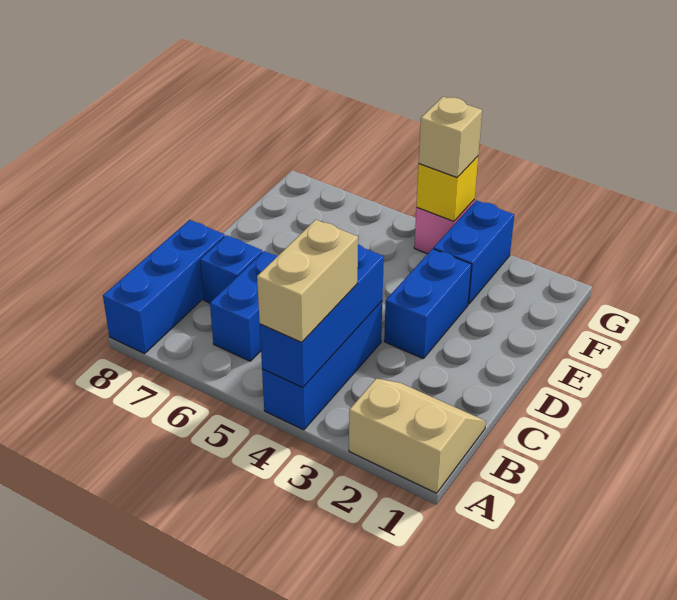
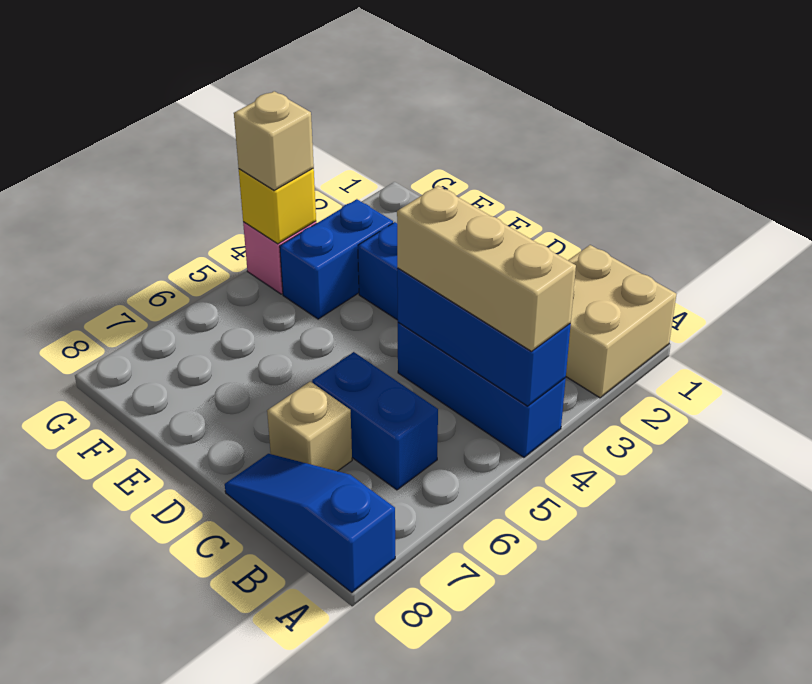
tan slope A1:B2 level 1 top A -> tan brick A1:B2 level 1
tan brick A4:B4 level 3 -> tan brick A4:C4 level 3
blue brick A8:C8 level 1 -> blue slope A8:C8 level 1 top A
blue brick C7 level 1 -> tan brick C7 level 1
blue brick F3:G3 level 1 -> blue brick F3:F4 level 1

